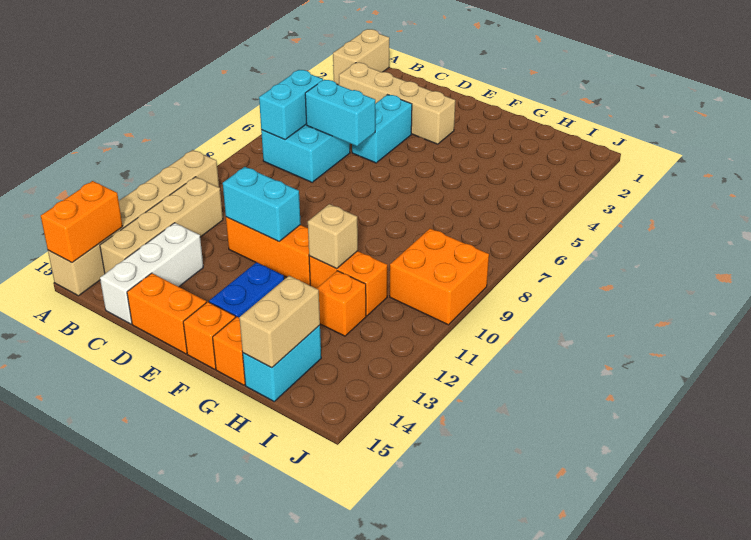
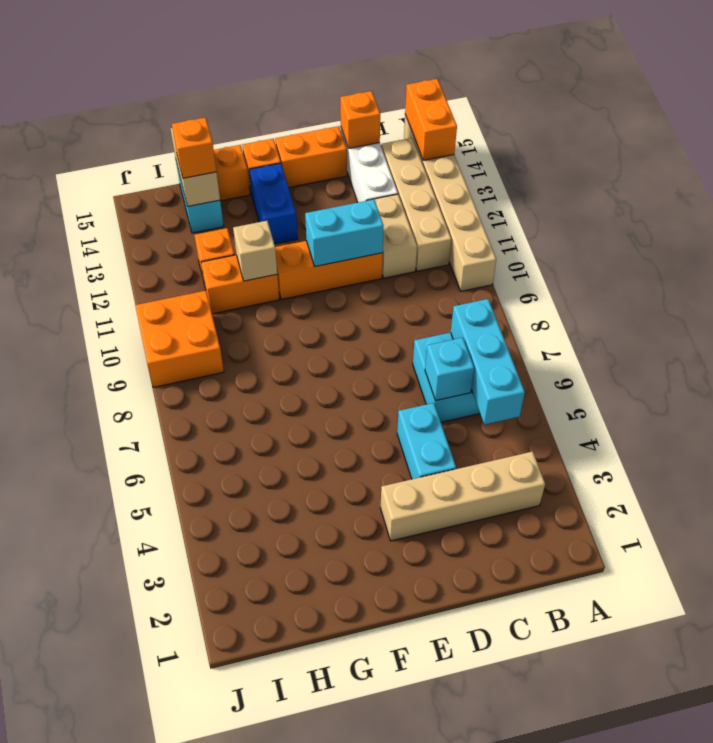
tan brick A1:A2 level 1 -> tan brick C11:C12 level 1
cyan brick B6:B7 level 2 -> cyan brick B5:B7 level 2
cyan brick C6:D6 level 2 -> cyan brick C6 level 2
none -> orange brick C15 level 2
none -> orange brick H14 level 3

